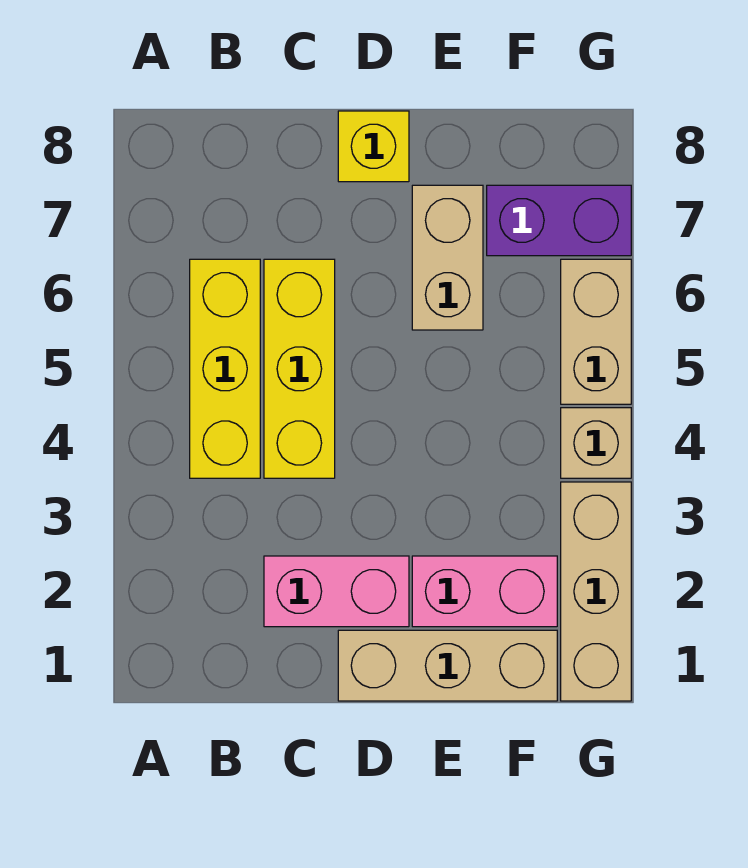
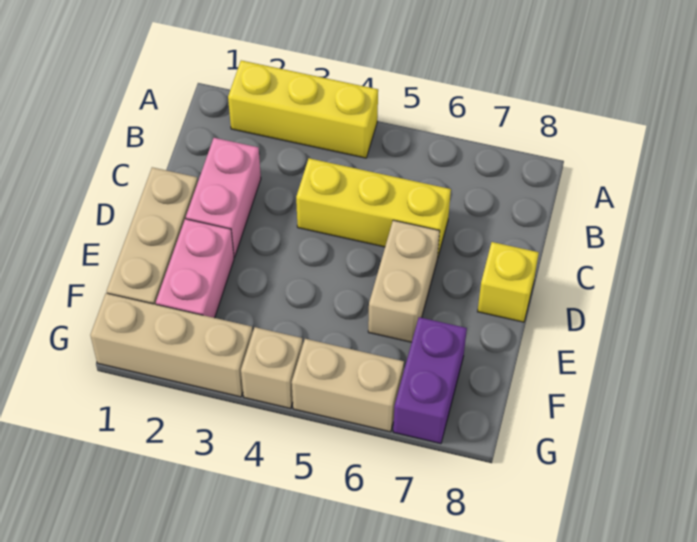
yellow brick B4:B6 level 1 -> yellow brick A2:A4 level 1
tan brick E6:E7 level 1 -> tan brick D6:E6 level 1

